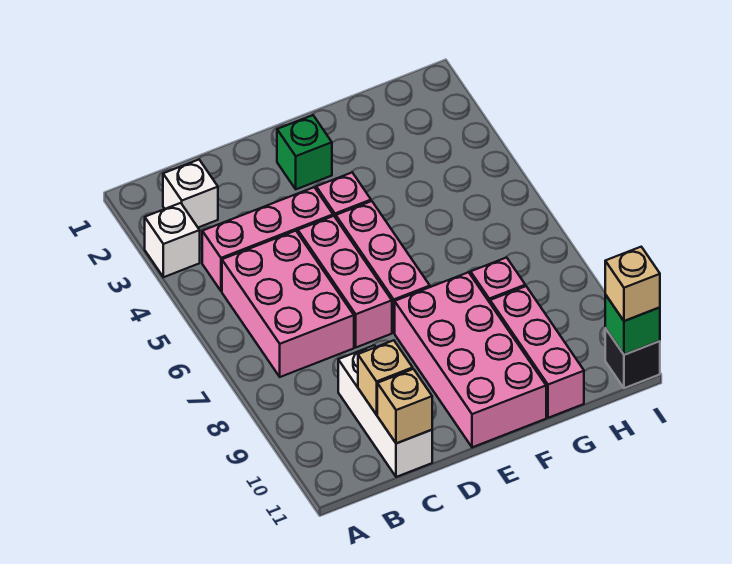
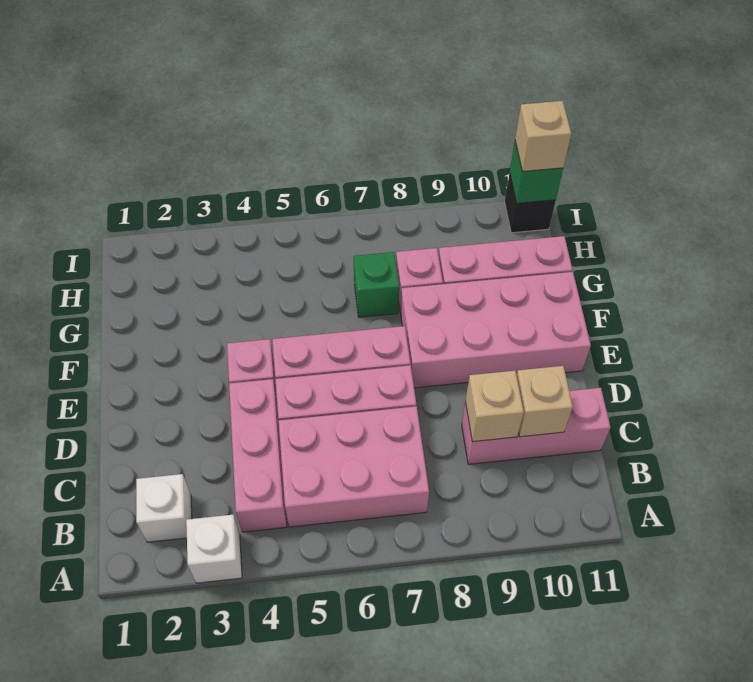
white brick C9:C11 level 1 -> pink brick C9:C11 level 1
tan brick C11 level 2 -> tan brick C9 level 2
green brick E2 level 1 -> green brick G7 level 1

